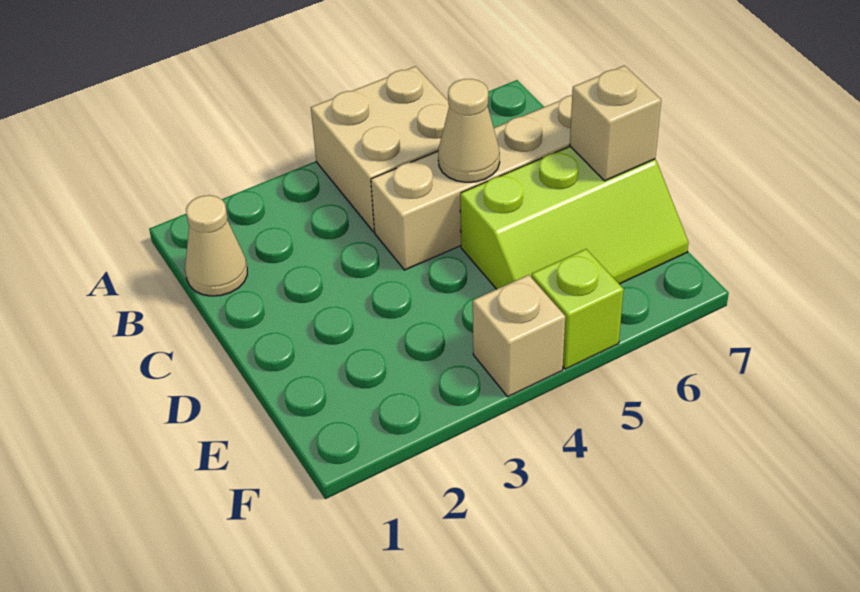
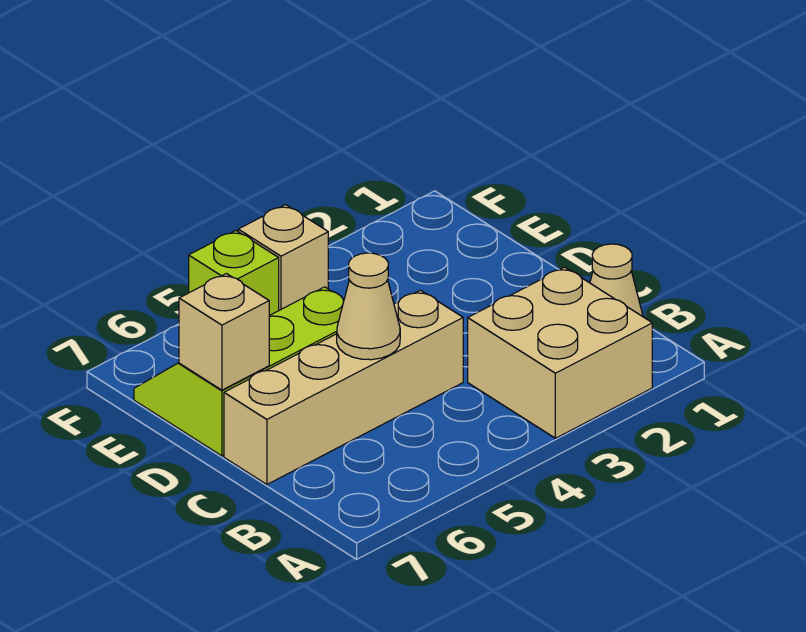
tan brick A4:B5 level 1 -> tan brick A2:B3 level 1

